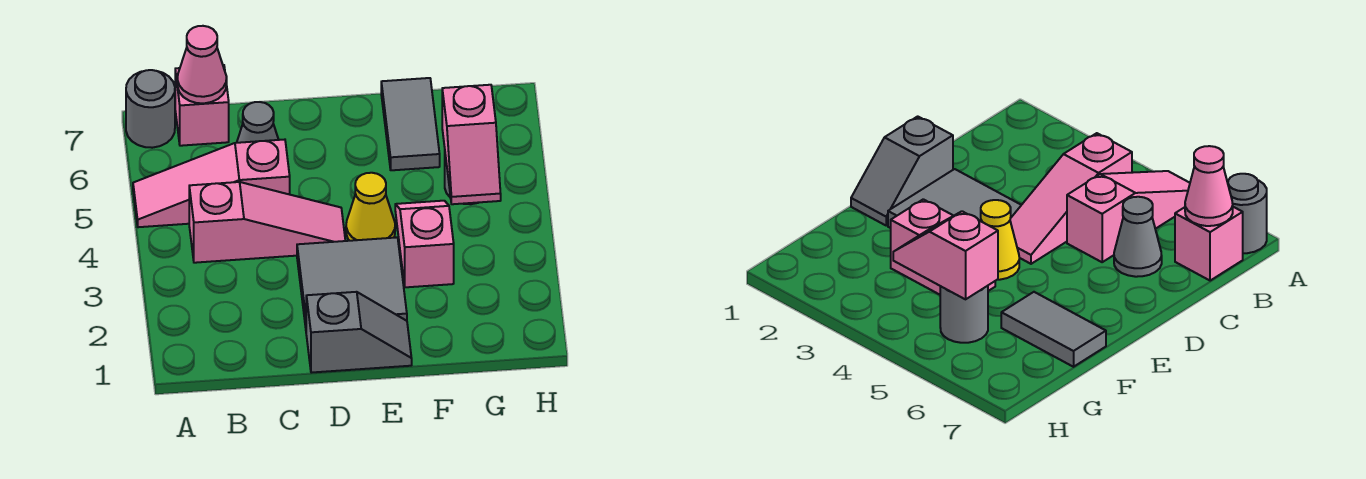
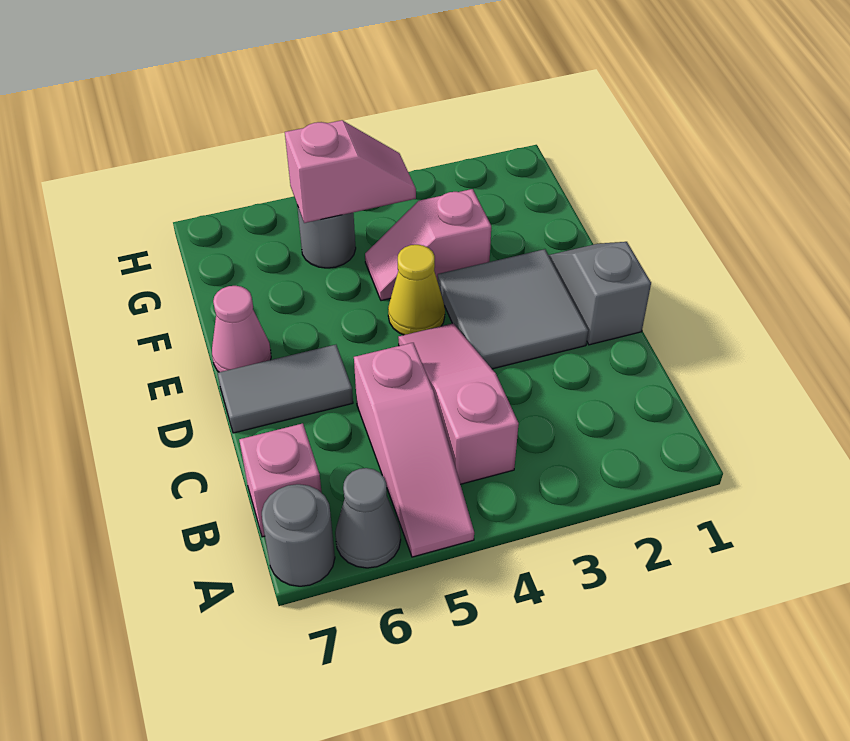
pink cone B7 level 2 -> pink cone E7 level 1
grey cone C6 level 1 -> grey cone A6 level 1
grey tile F6:F7 level 1 -> grey tile D6:D7 level 1

